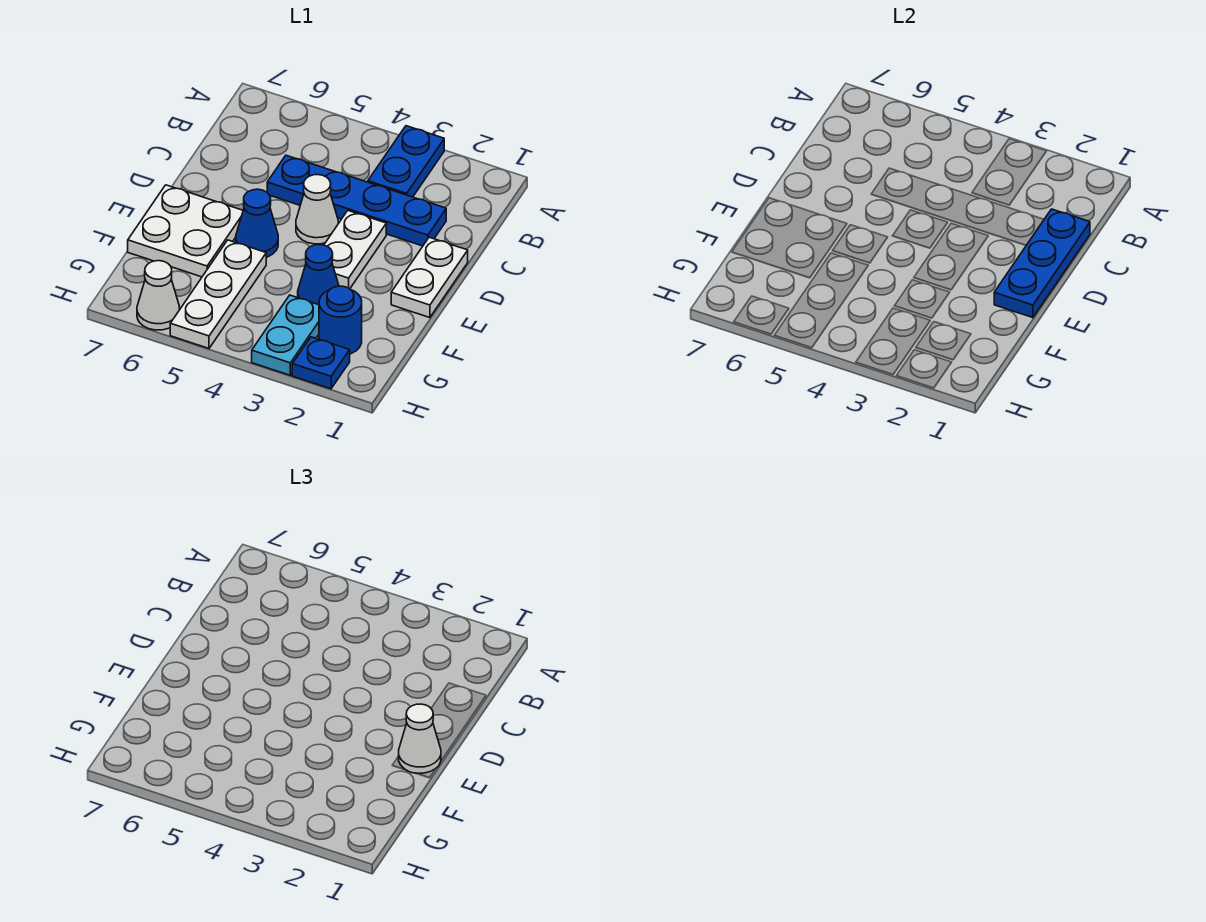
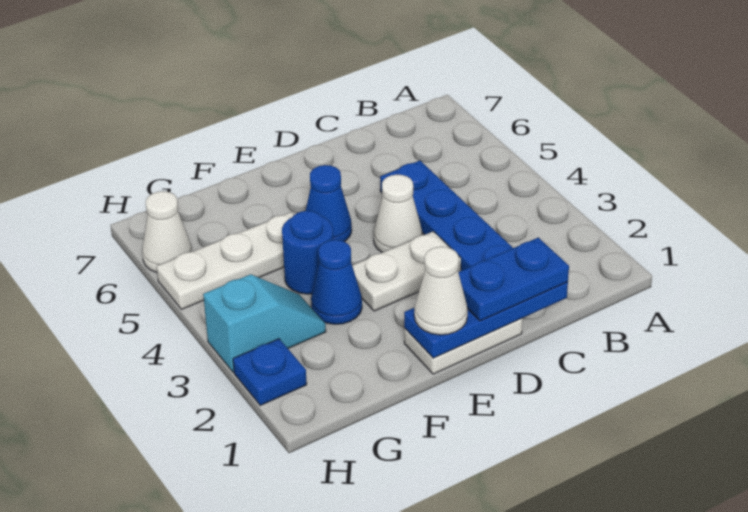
blue plate A3:B3 level 1 -> blue plate C1:D1 level 3
white plate E6:F7 level 1 -> none
blue round brick G2 level 1 -> blue round brick F4 level 1
cyan plate G3:H3 level 1 -> cyan slope G3:H3 level 1 top H

